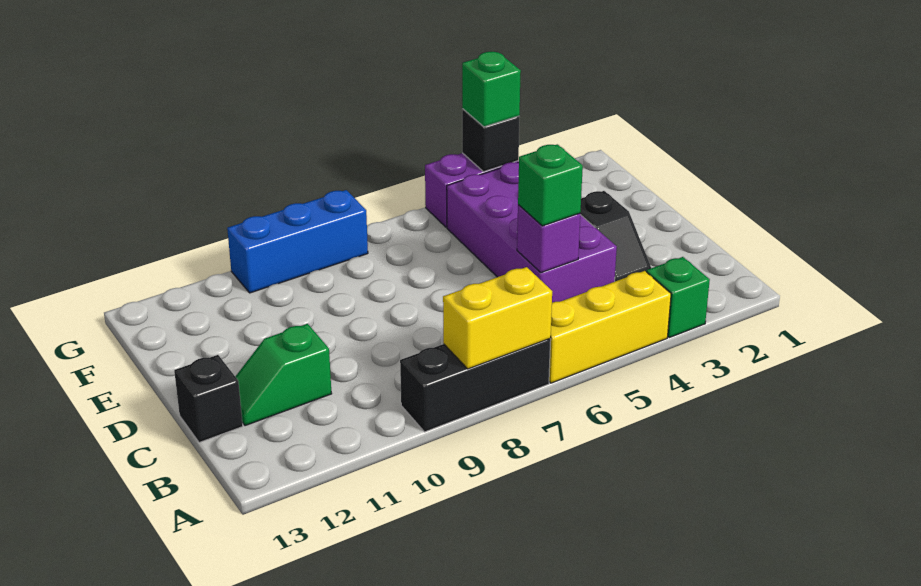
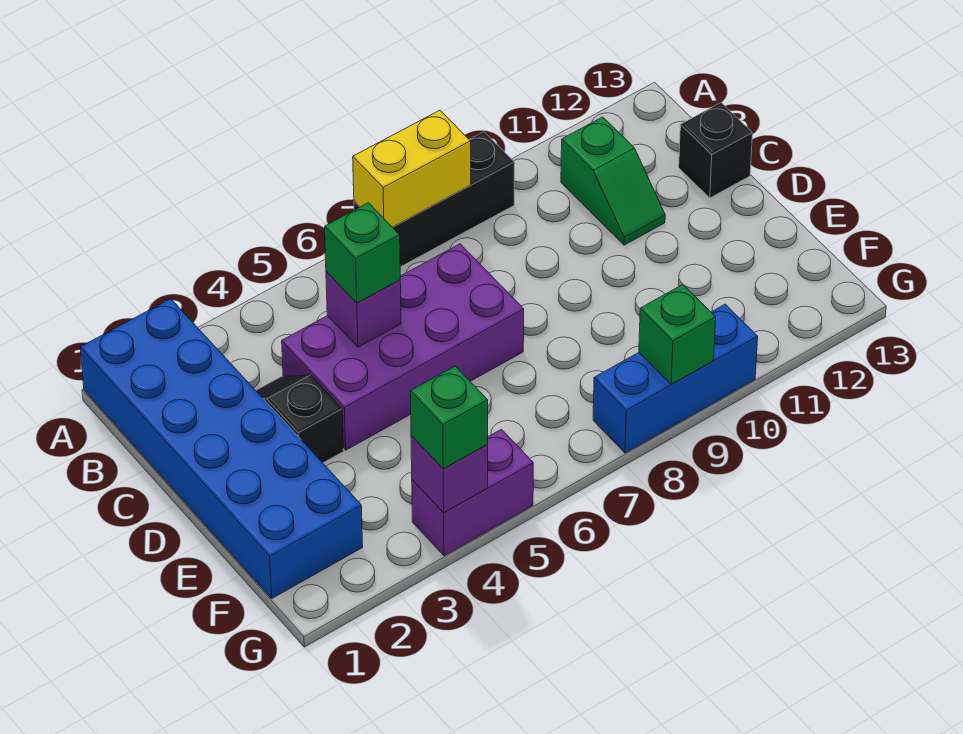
none -> blue brick A1:F2 level 1
green brick A3 level 1 -> green brick G9 level 2
yellow brick A4:A6 level 1 -> none
purple brick C4:F5 level 1 -> purple brick C4:D7 level 1
green slope C11:C12 level 1 top 11 -> green slope B11:C11 level 1 top B
black brick G4 level 2 -> purple brick G4 level 2

